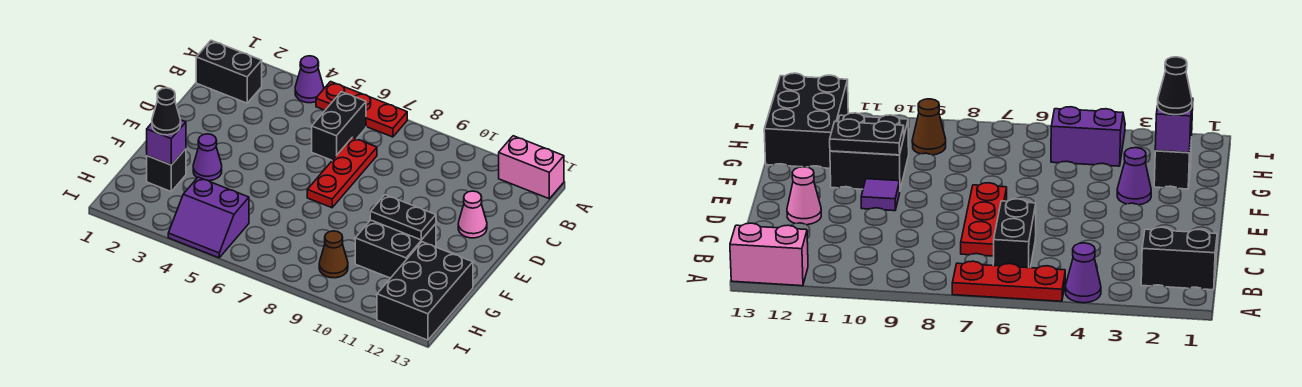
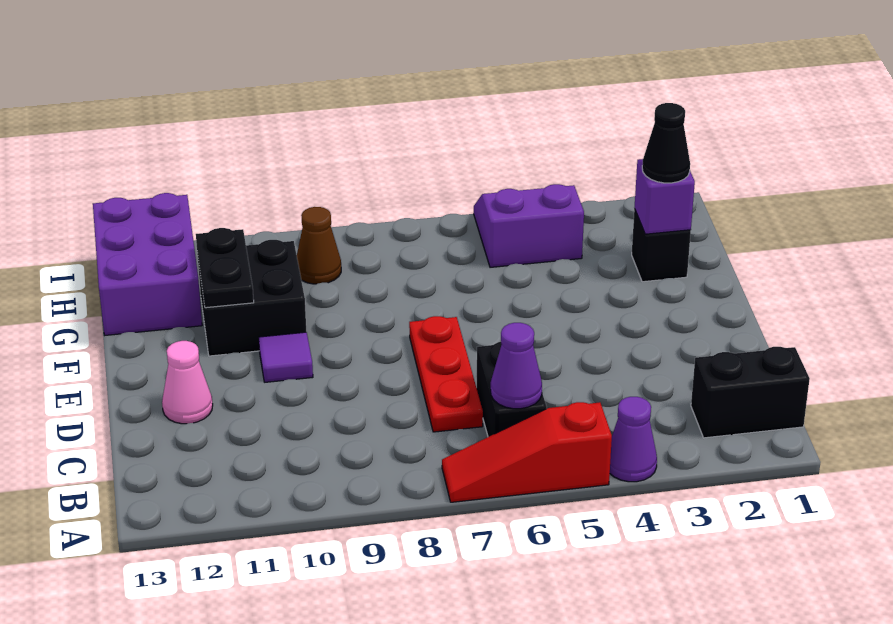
red plate A5:A7 level 1 -> red slope A5:A7 level 1 top 5
pink brick A12:A13 level 1 -> none
purple cone F3 level 1 -> purple cone B6 level 2
black plate F10:F11 level 2 -> black plate F11:G11 level 2
black brick G12:I13 level 1 -> purple brick G12:I13 level 1

